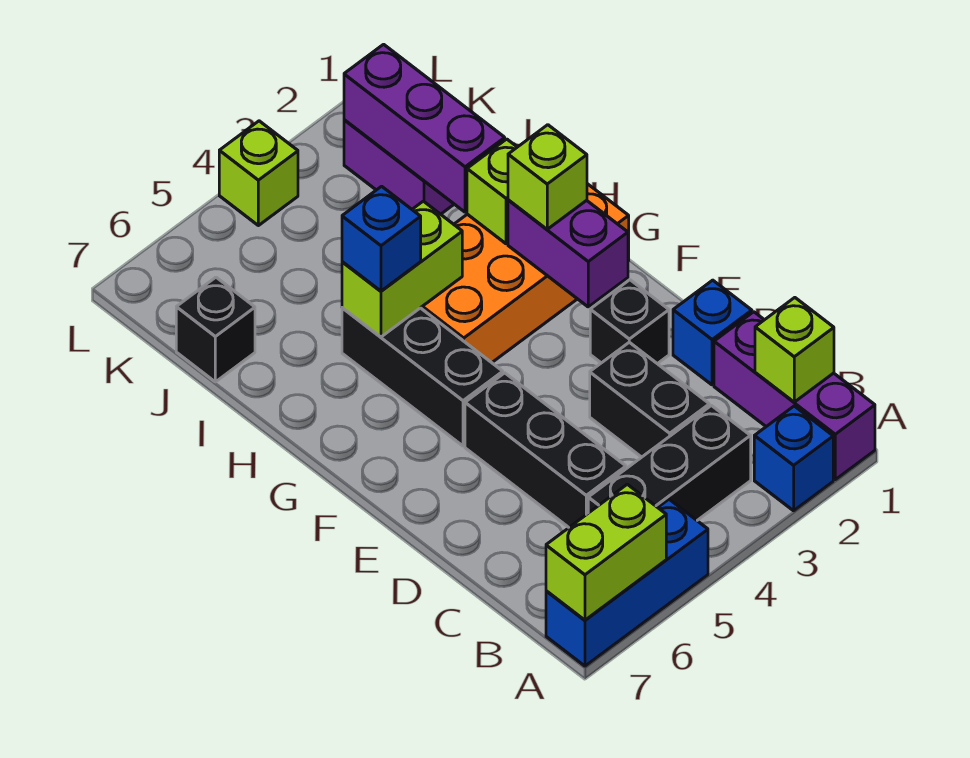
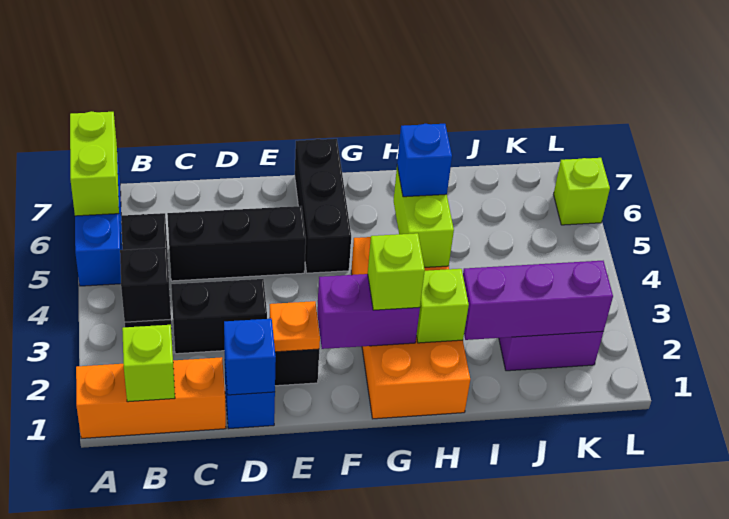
purple brick A1:C1 level 1 -> orange brick A1:C1 level 1
blue brick A2 level 1 -> blue brick D1 level 2
none -> orange plate E2 level 2
black brick F5:H5 level 1 -> black brick F5:F7 level 1
black brick J7 level 1 -> black brick B3 level 2
lime brick L4 level 1 -> lime brick L6 level 1

